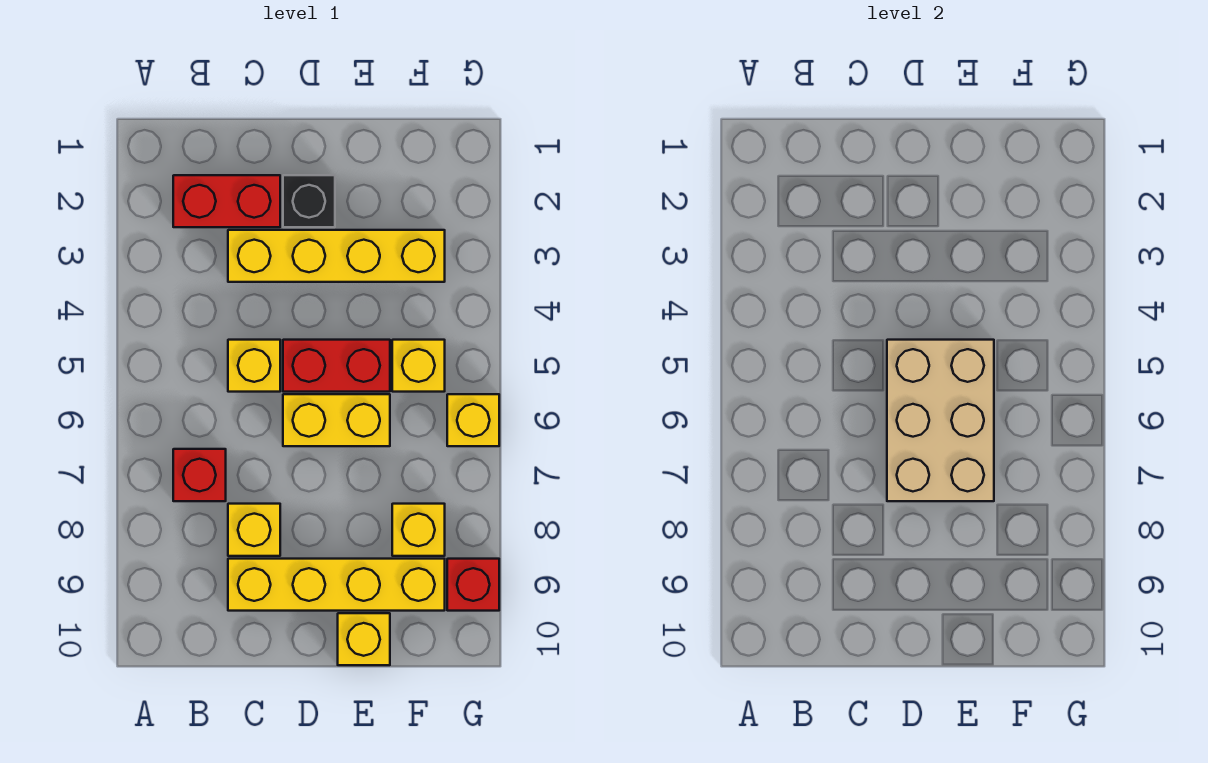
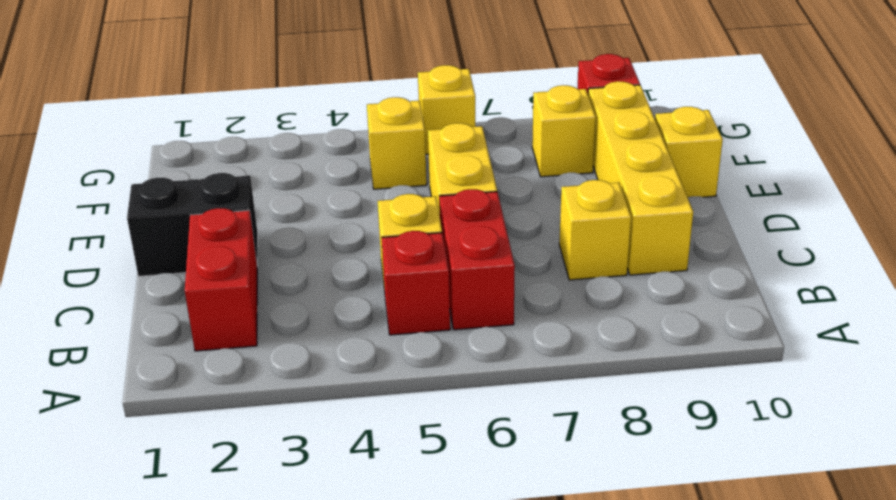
red brick B7 level 1 -> red brick B5 level 1
yellow brick C3:F3 level 1 -> none
black brick D2 level 1 -> black brick D1:D2 level 1
red brick D5:E5 level 1 -> red brick B6:C6 level 1
tan brick D5:E7 level 2 -> none

